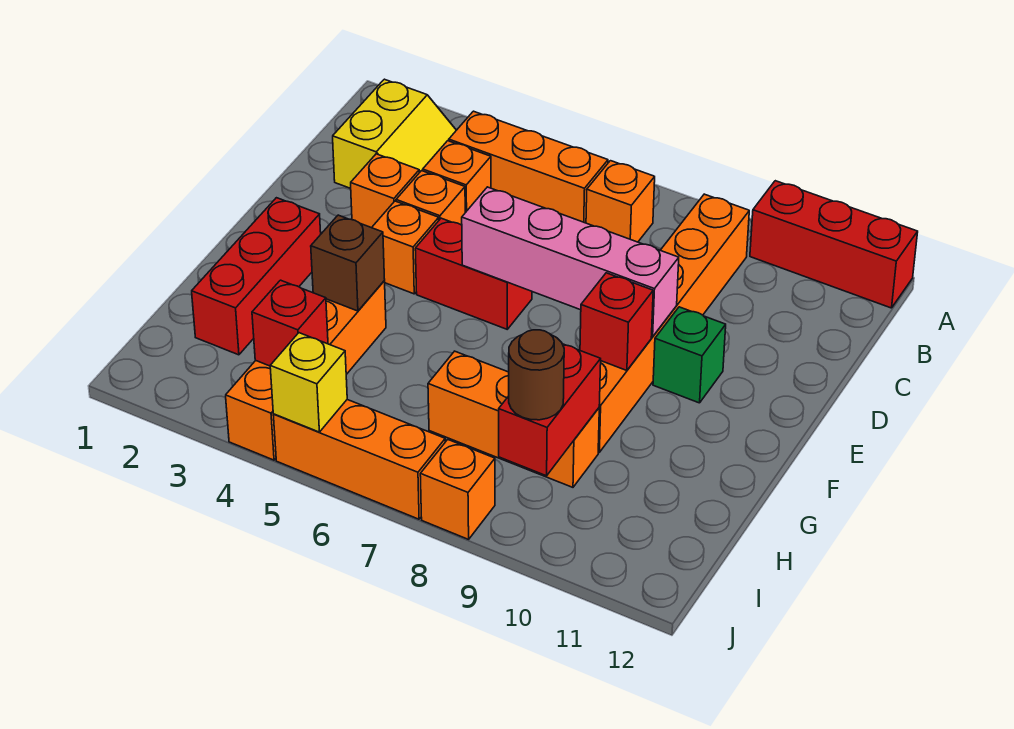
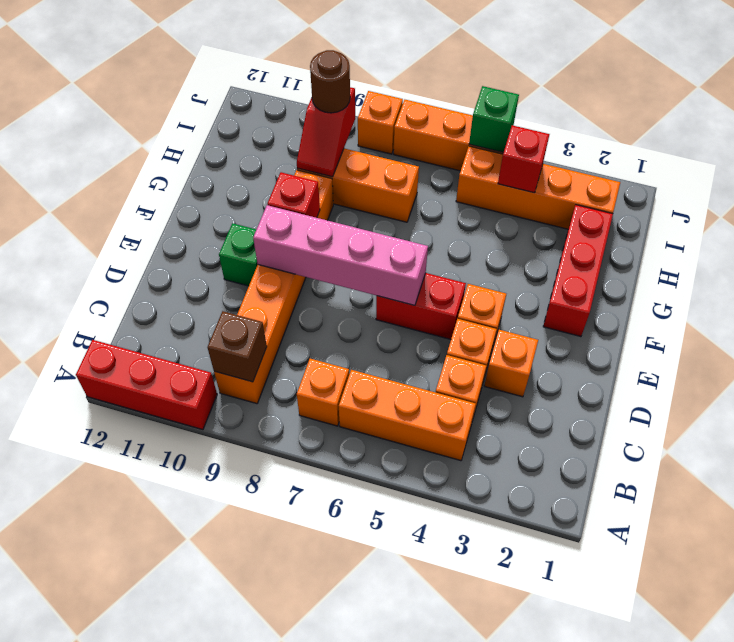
yellow slope B2:C3 level 1 top 2 -> none
orange brick G4:J4 level 1 -> orange brick I2:I5 level 1
brown brick G4 level 2 -> brown brick B9 level 2
red brick H9:I9 level 2 -> red slope H9:I9 level 2 top I
yellow brick J5 level 2 -> green brick J5 level 2

